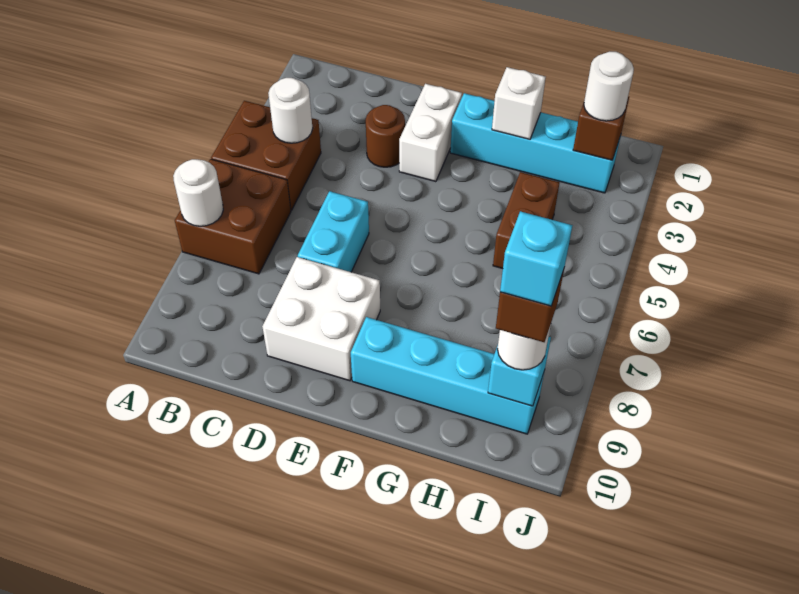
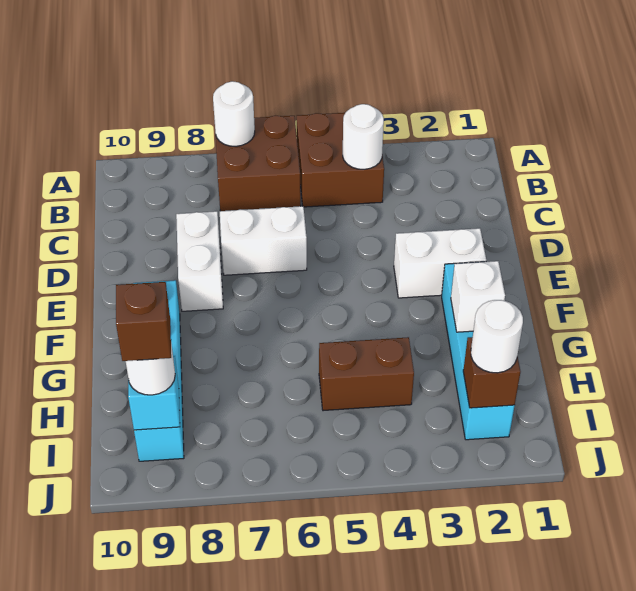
brown round brick D3 level 1 -> none
cyan brick D6:D7 level 1 -> white brick D6:D7 level 1
white brick D8:E9 level 1 -> white brick D8:E8 level 1
cyan brick I9 level 5 -> none

